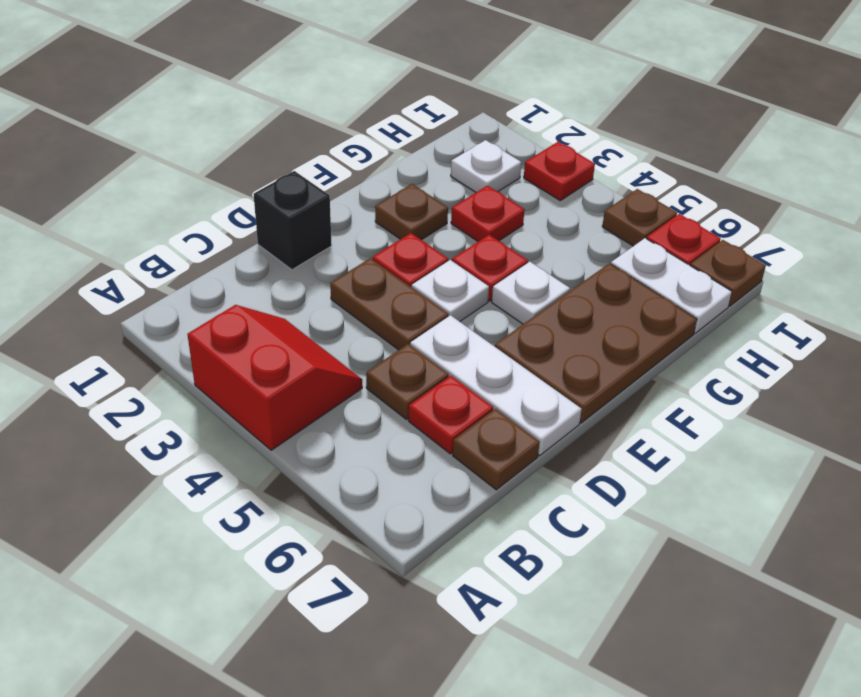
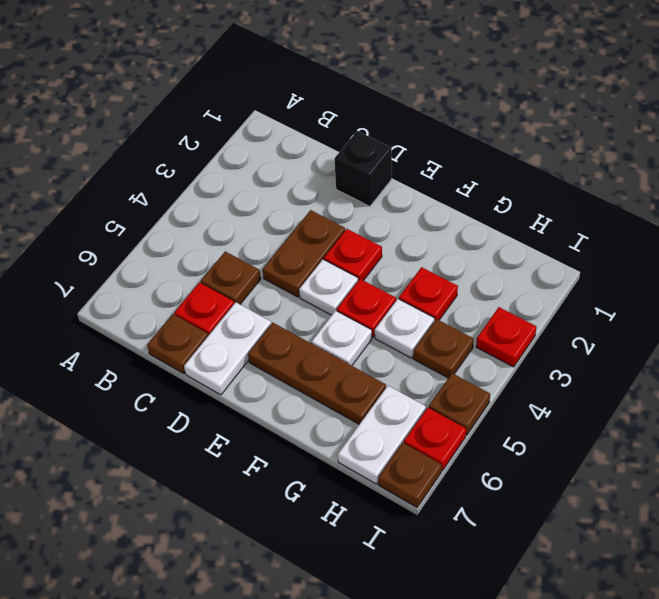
red slope A3:B4 level 1 top A -> none
white plate D5:D7 level 1 -> white plate D6:D7 level 1
brown plate E6:G7 level 1 -> brown plate E6:G6 level 1
brown plate F2 level 1 -> brown plate H4 level 1
white plate H2 level 1 -> white plate G4 level 1

